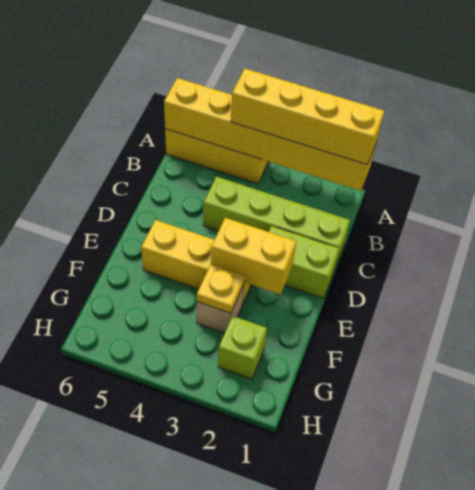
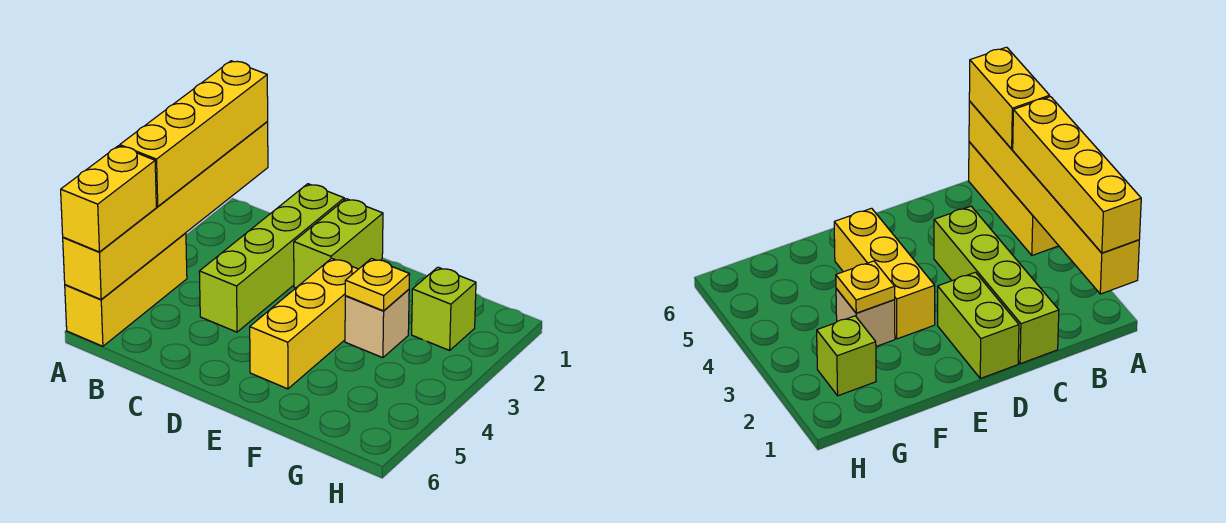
yellow brick E2:E3 level 2 -> yellow brick A5:A6 level 3

